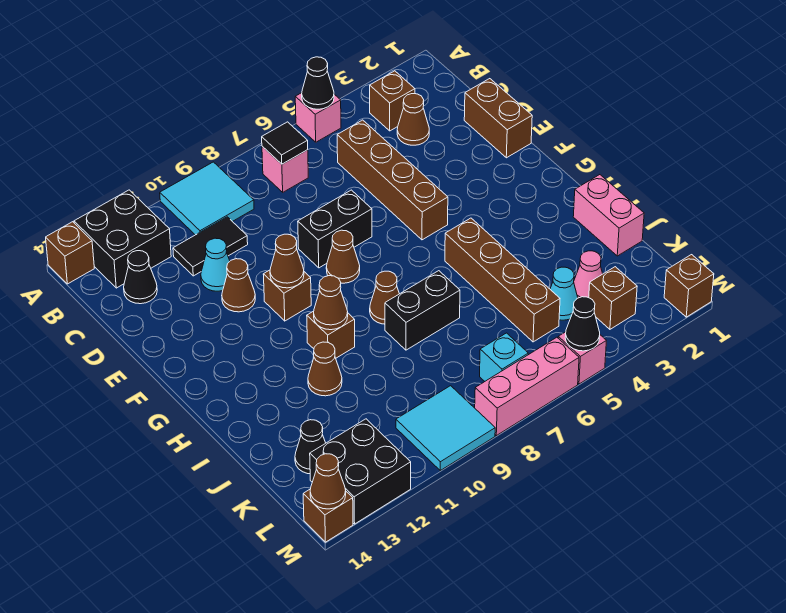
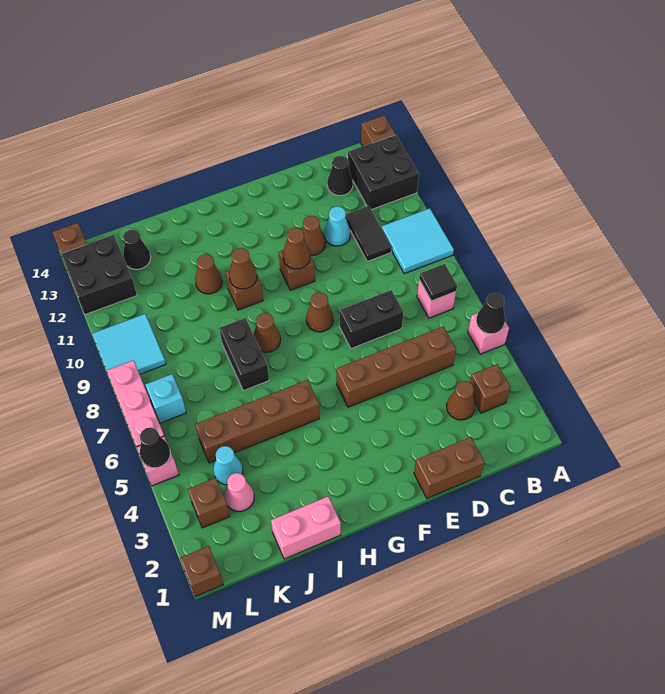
black brick E7:E8 level 1 -> black brick D7:E7 level 1
brown cone M14 level 2 -> none

